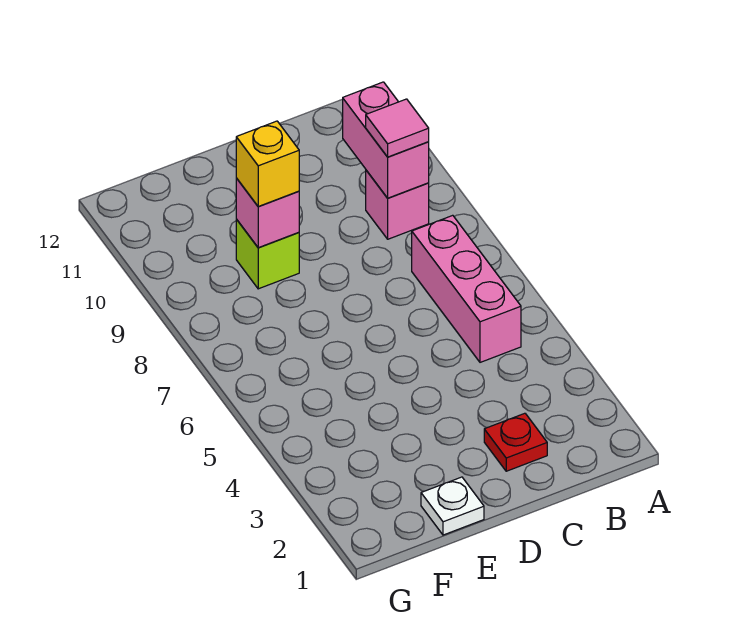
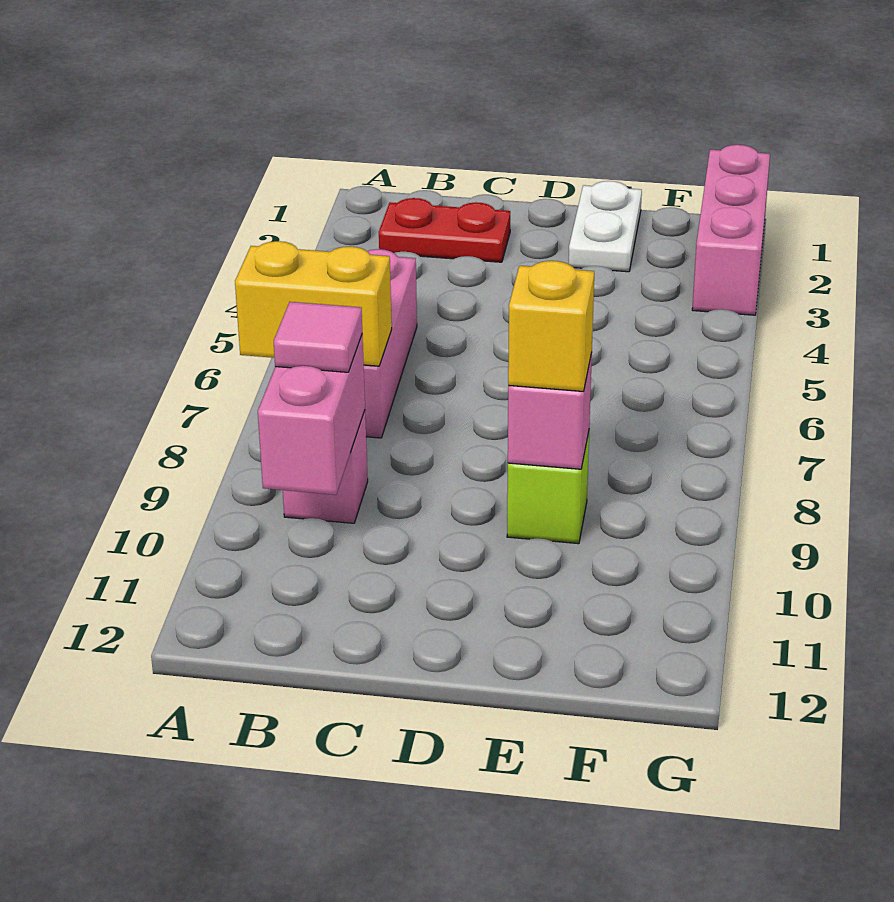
none -> yellow brick A7:B7 level 2
red plate C2 level 1 -> red plate B2:C2 level 1
white plate E1 level 1 -> white plate E1:E2 level 1
none -> pink brick G1:G3 level 1

